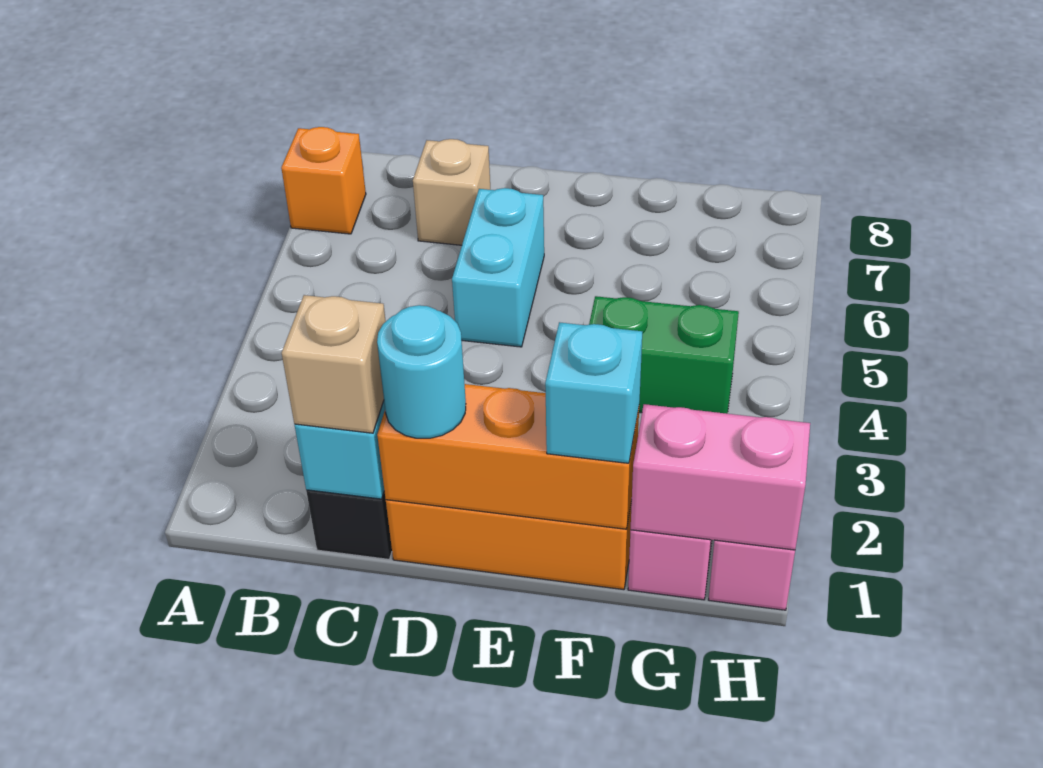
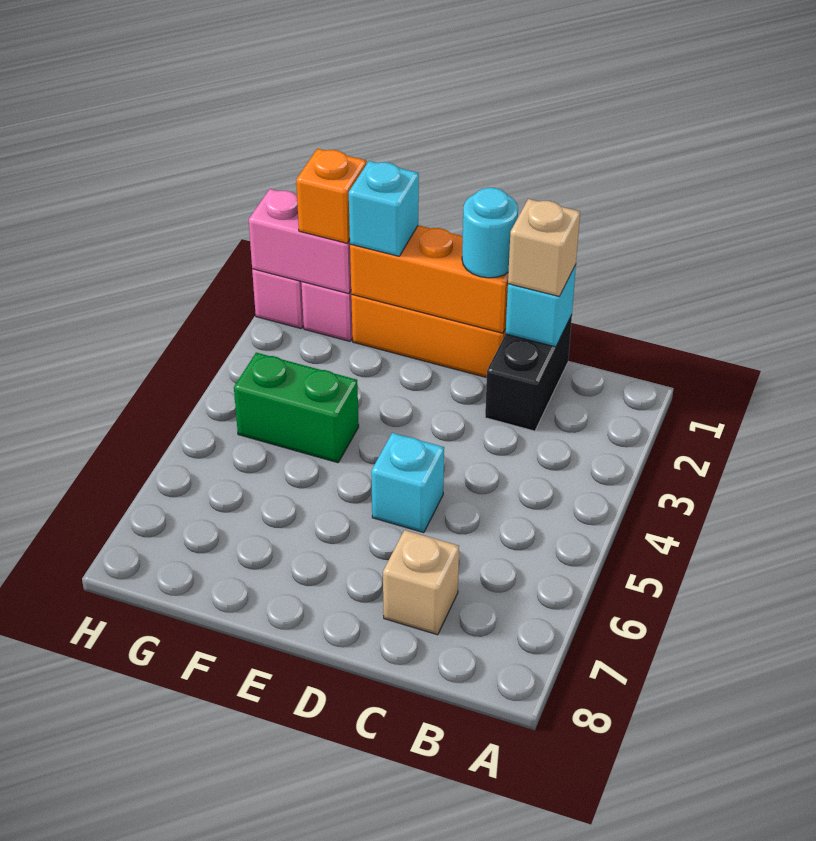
orange brick A7 level 1 -> orange brick G1 level 3
cyan brick D5:D6 level 1 -> cyan brick D5 level 1

